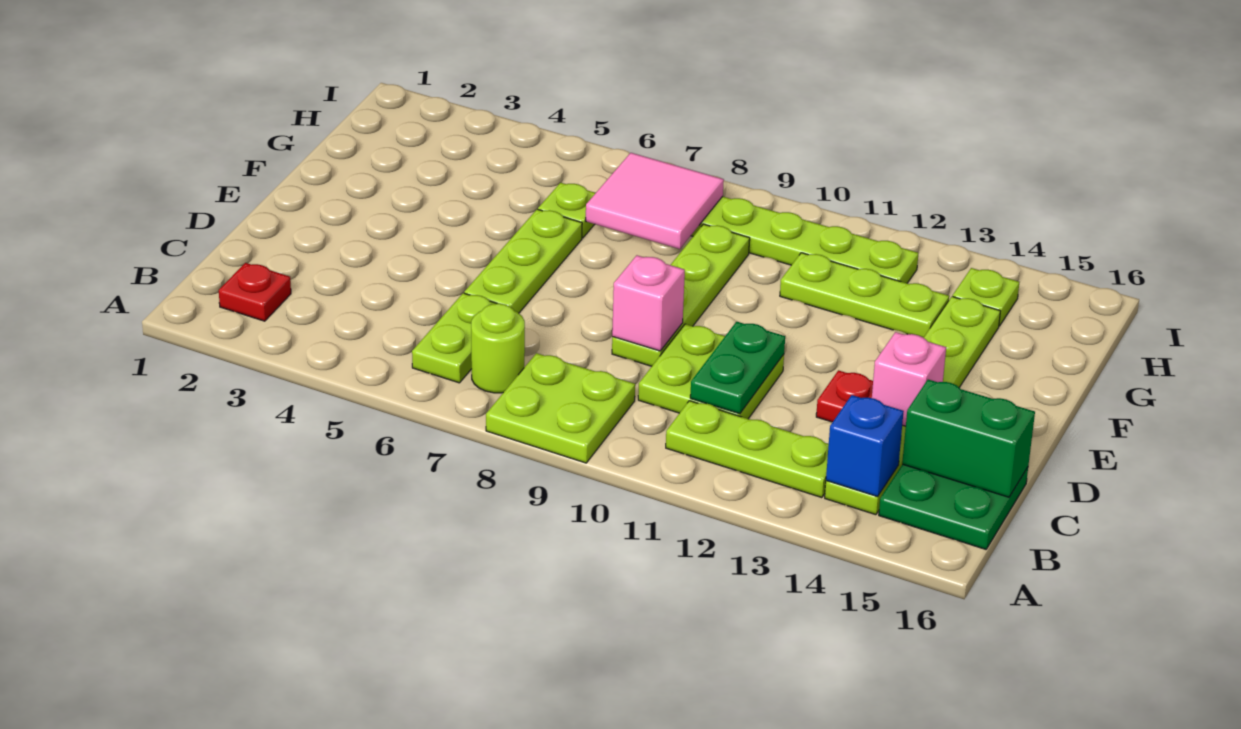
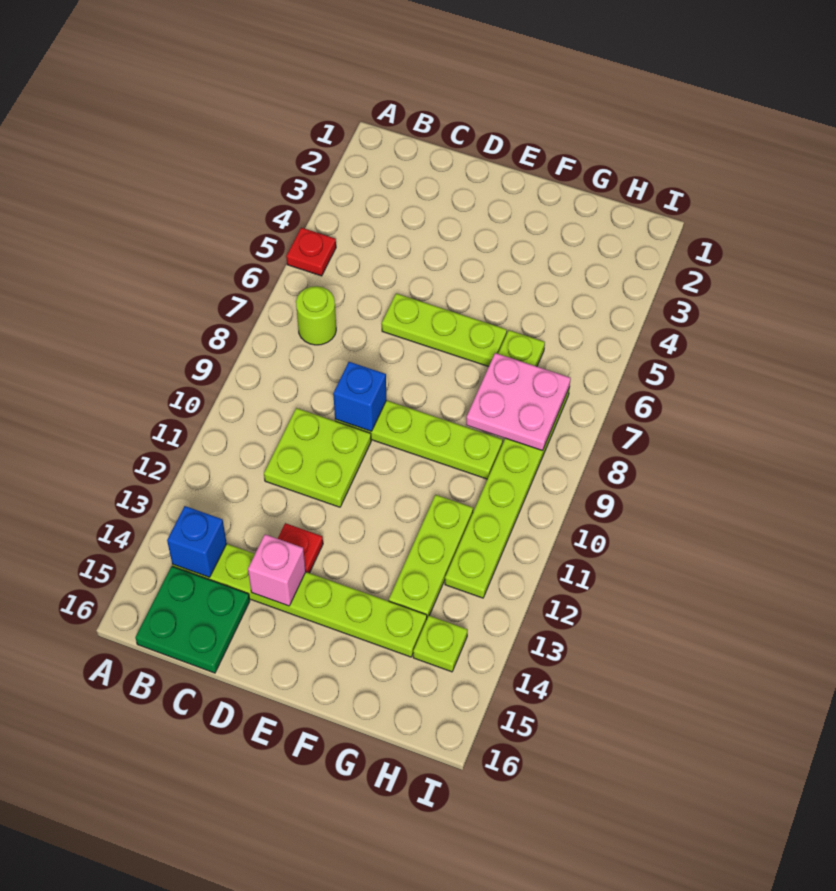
lime plate A8:B9 level 1 -> none
red plate B2 level 1 -> red plate A5 level 1
lime plate B6:C6 level 1 -> none
lime plate B11:B13 level 1 -> none
green plate C11:D11 level 2 -> none
green brick C15:C16 level 2 -> none
pink brick D9 level 2 -> blue brick D9 level 2
pink tile G7:H8 level 2 -> pink plate G7:H8 level 2

